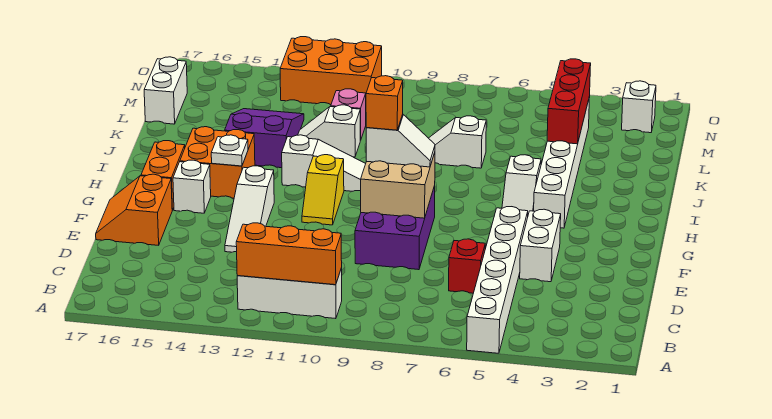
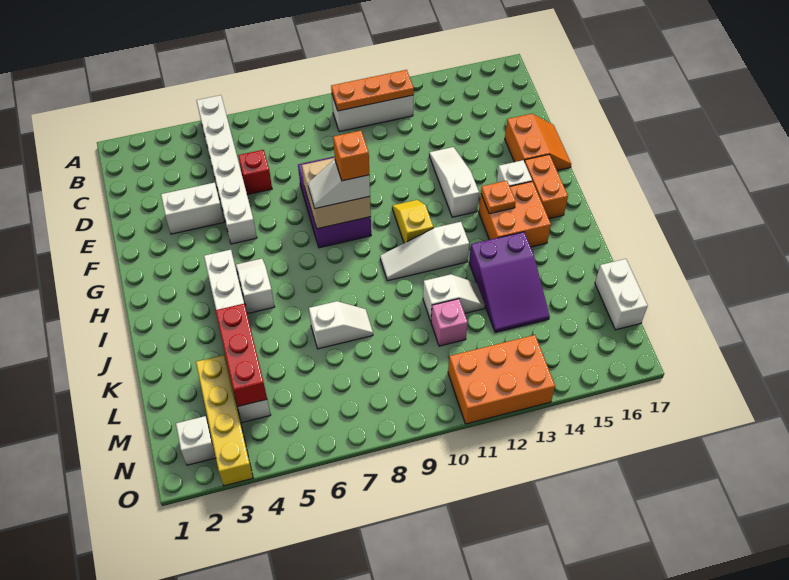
orange brick B10:B12 level 2 -> orange plate B10:B12 level 2
white brick E4:F4 level 1 -> white brick E3:E4 level 1
white plate H14 level 2 -> orange plate H14 level 2
none -> yellow brick L3:O3 level 1

